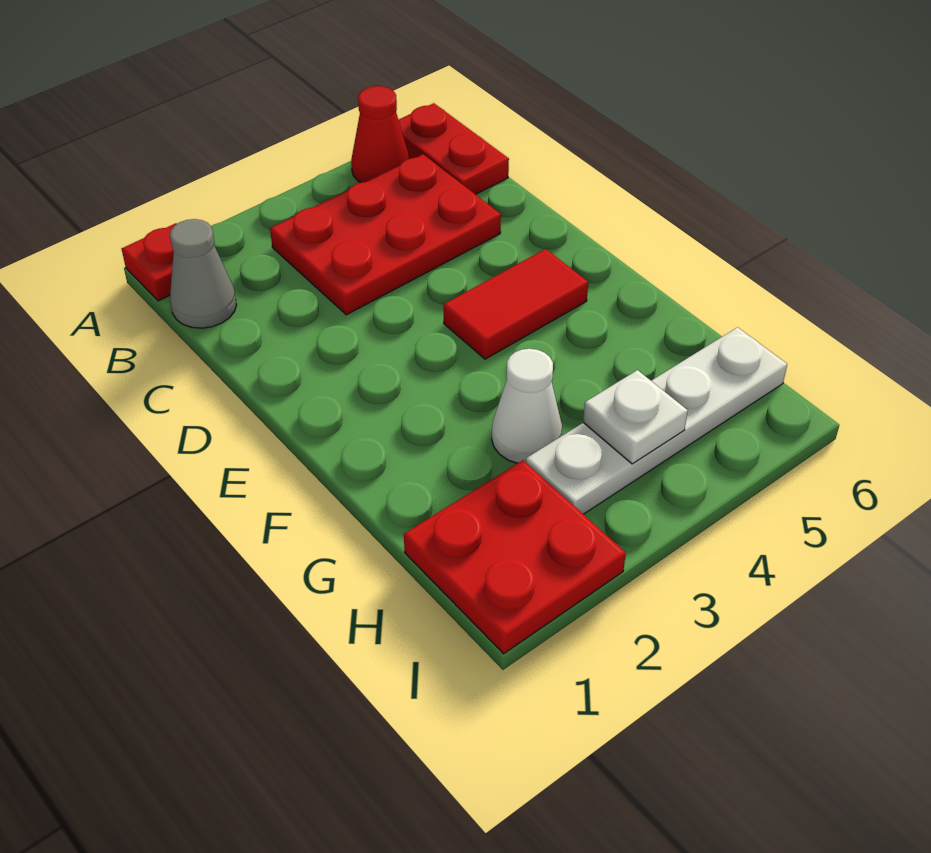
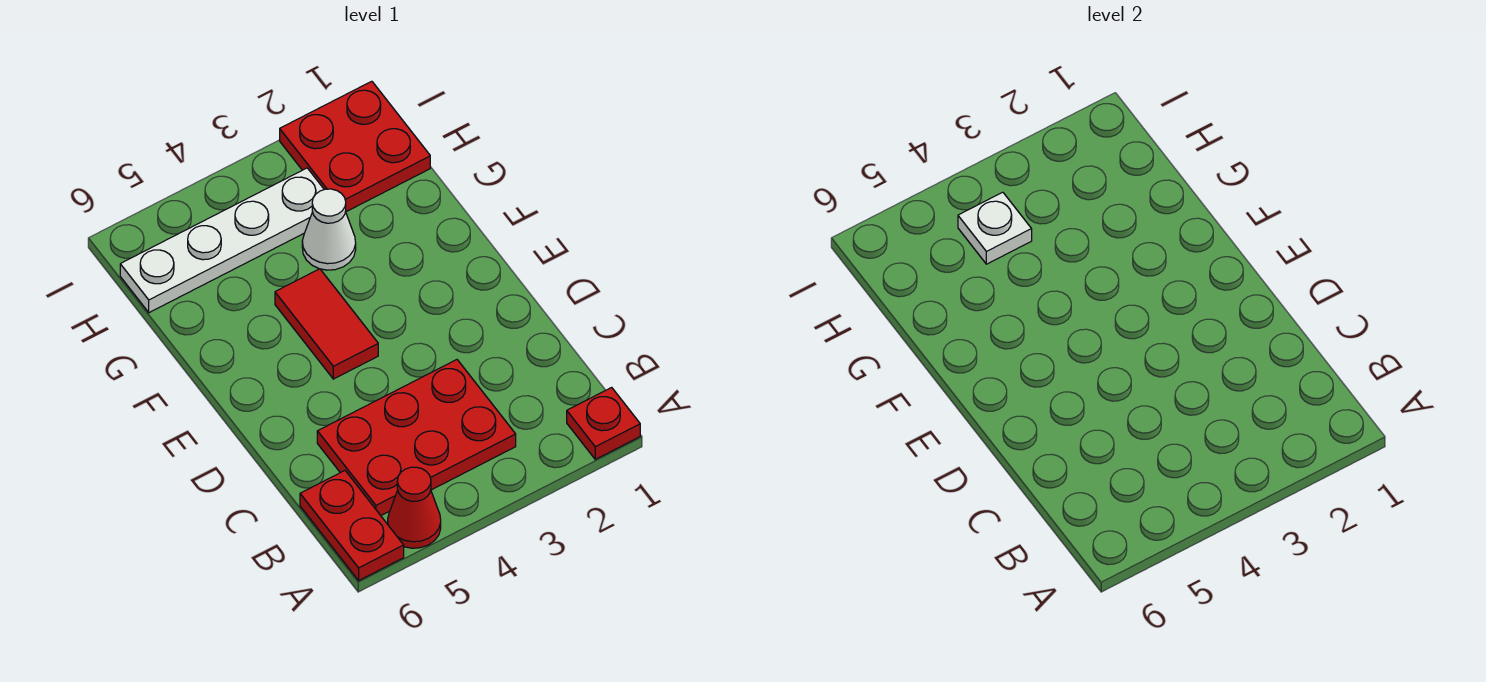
grey cone B1 level 1 -> none
red tile E4:E5 level 1 -> red tile E4:F4 level 1

